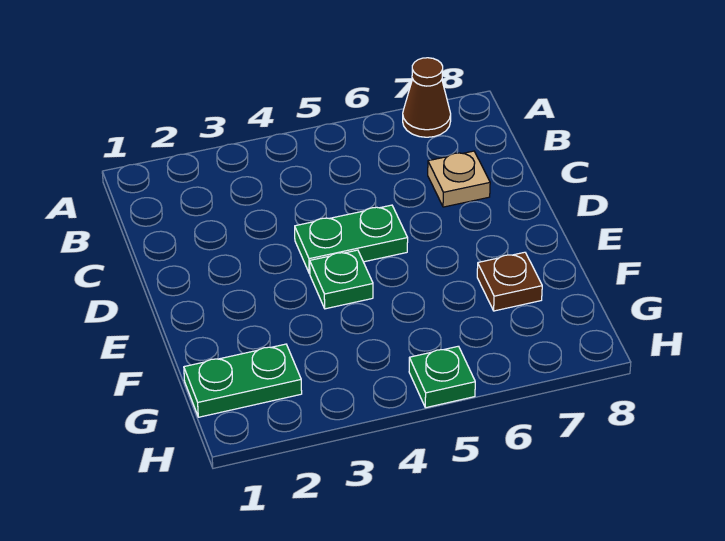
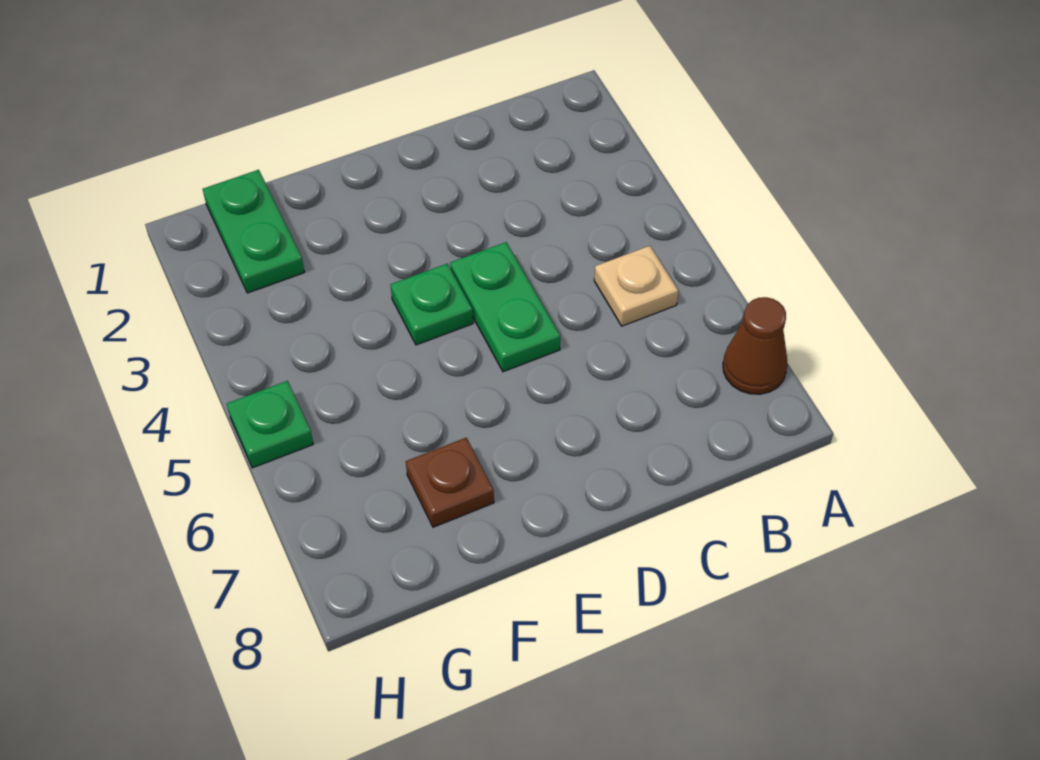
tan plate C7 level 1 -> tan plate B5 level 1

